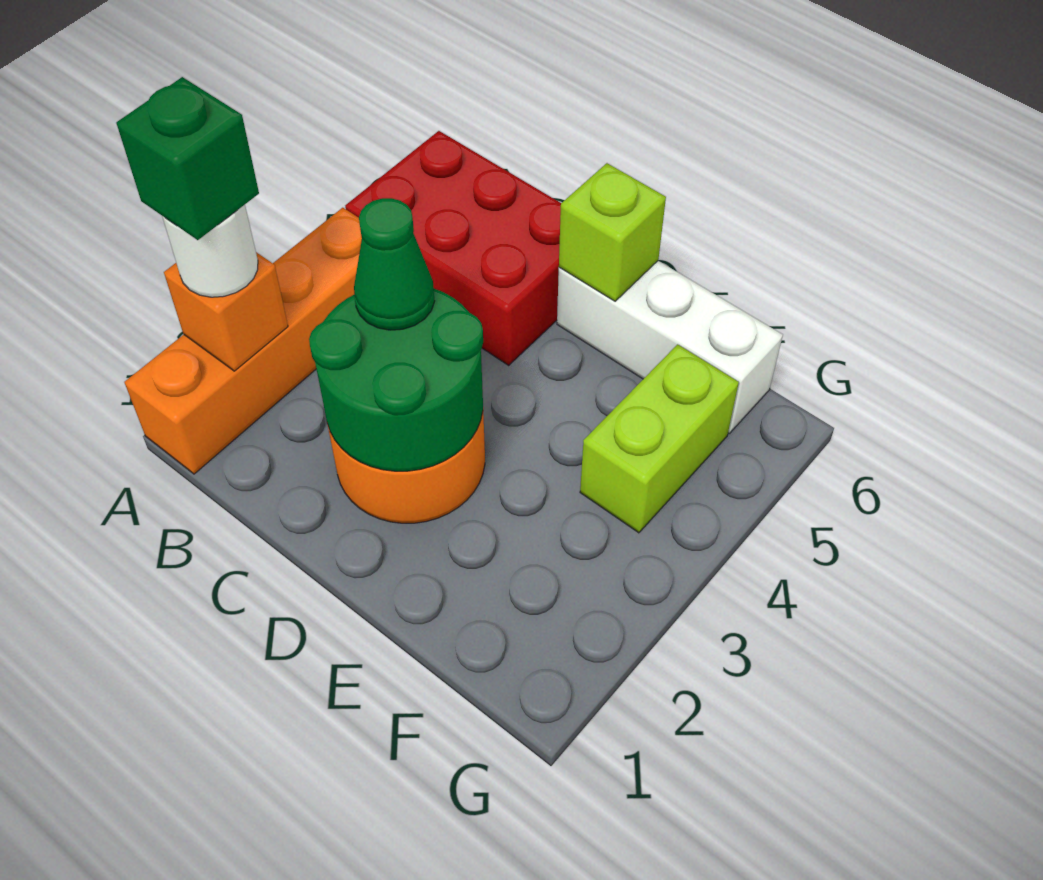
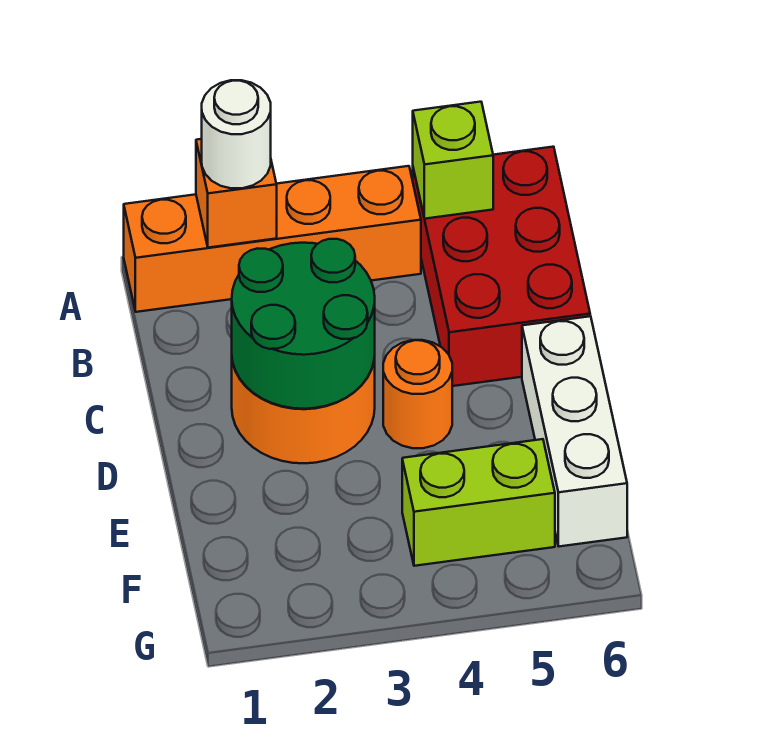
green brick A2 level 4 -> none
green cone C3 level 3 -> none
none -> orange round brick D4 level 1
lime brick D6 level 2 -> lime brick A5 level 2

